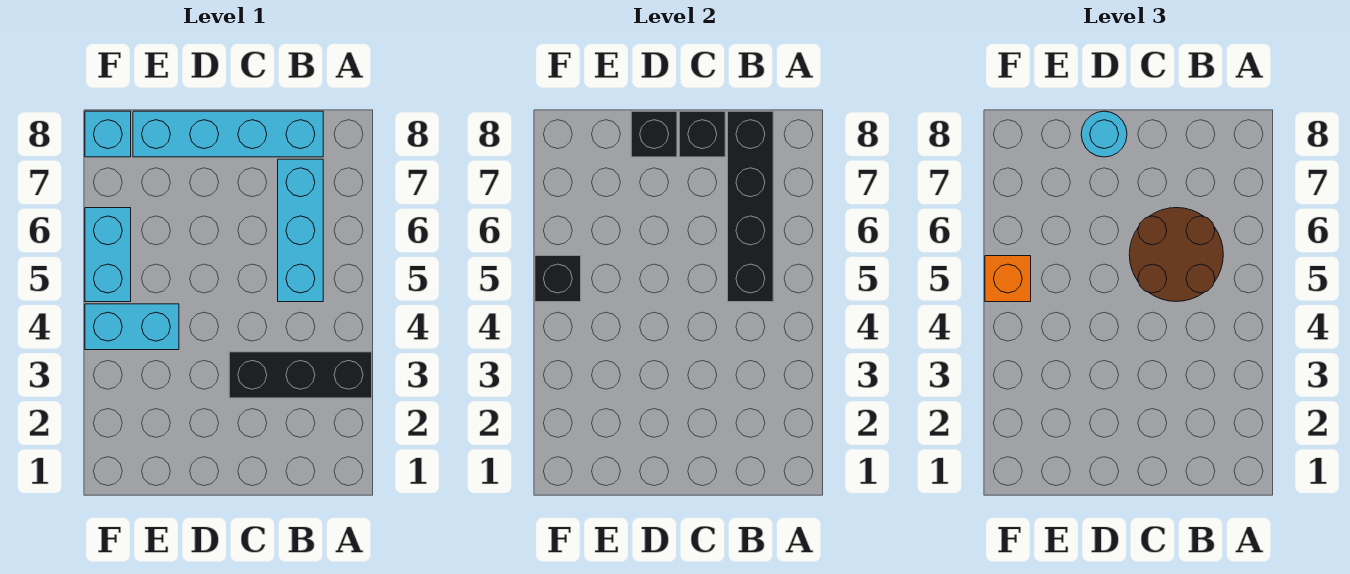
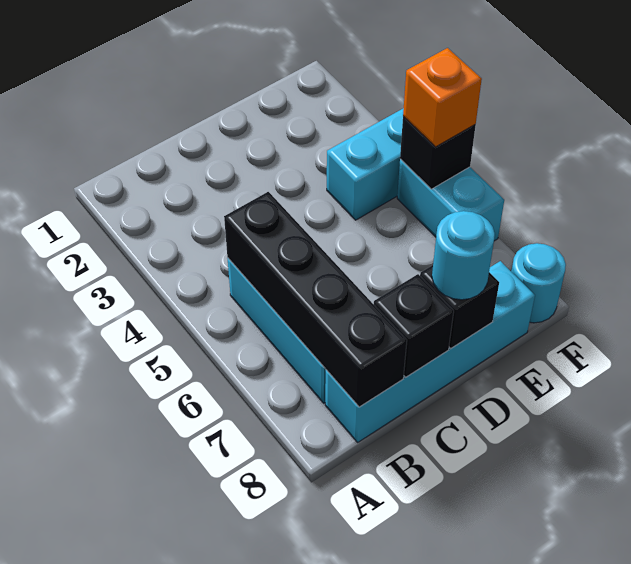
black brick A3:C3 level 1 -> none
brown round brick B5:C6 level 3 -> none
cyan brick F8 level 1 -> cyan round brick F8 level 1

